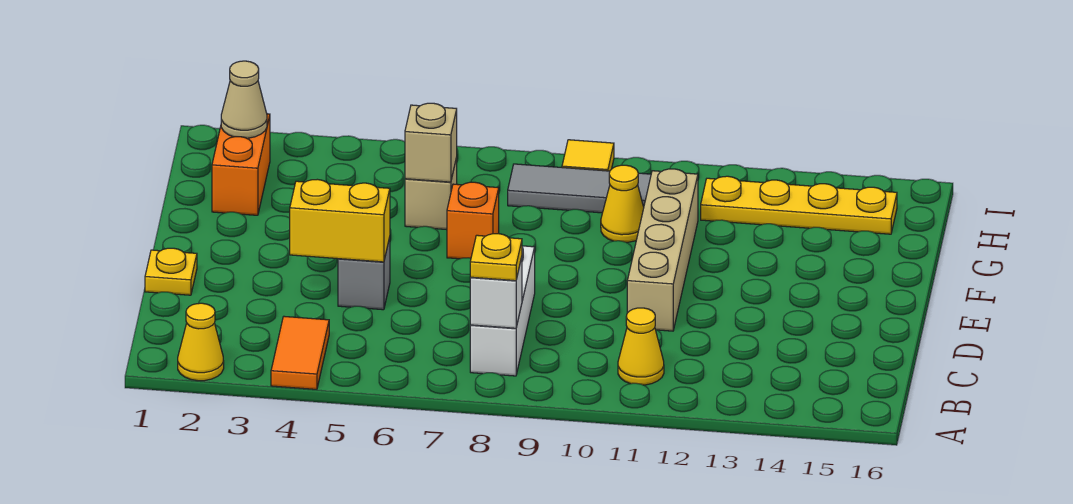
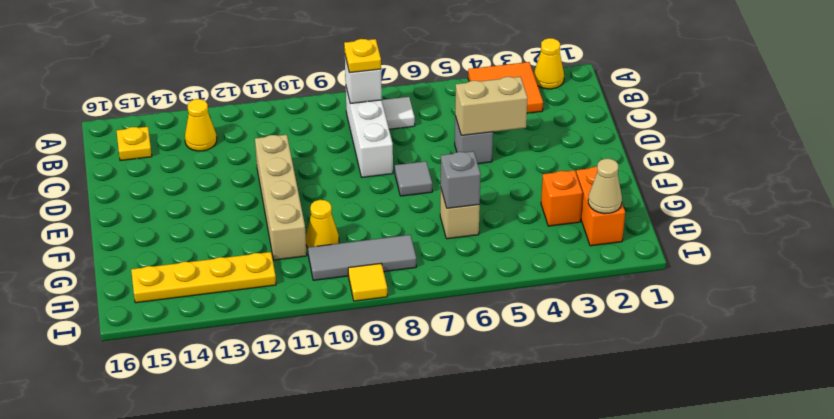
orange tile A4:B4 level 1 -> orange tile A3:B4 level 1
none -> white tile B7 level 1
yellow cone B11 level 1 -> yellow cone B13 level 1
yellow plate D1 level 1 -> yellow plate B15 level 1
yellow brick D4:D5 level 2 -> tan brick D4:D5 level 2
none -> grey tile E7 level 1
orange brick F7 level 1 -> orange brick G3 level 1
tan brick G6 level 2 -> grey brick G6 level 2

